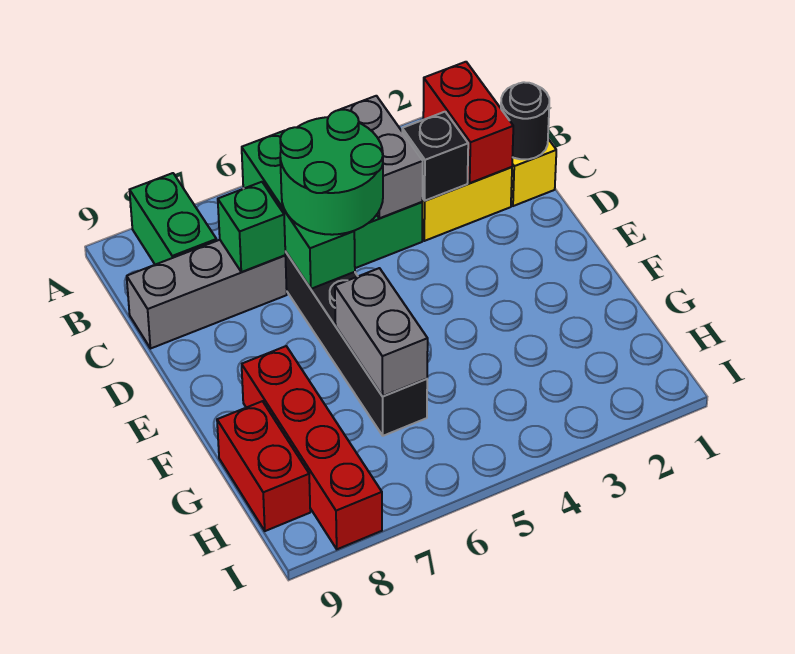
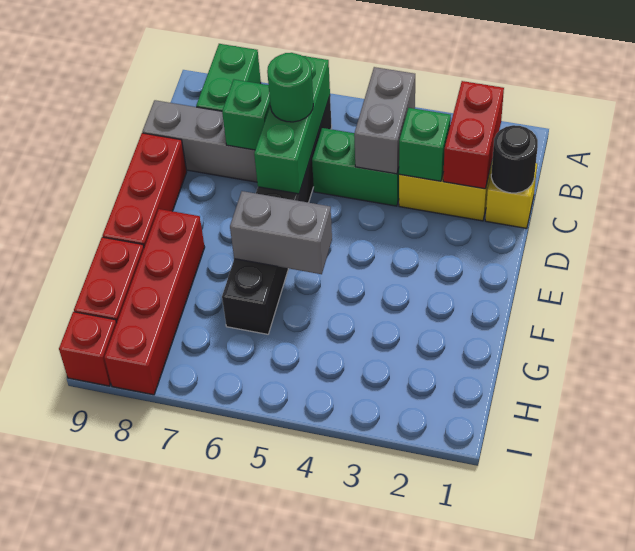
black brick C3 level 2 -> green brick C3 level 2
green round brick C5:D6 level 3 -> green round brick C6 level 3
none -> red brick D9:F9 level 1
grey brick F6:G6 level 2 -> grey brick F5:F6 level 2
none -> red brick I9 level 1

